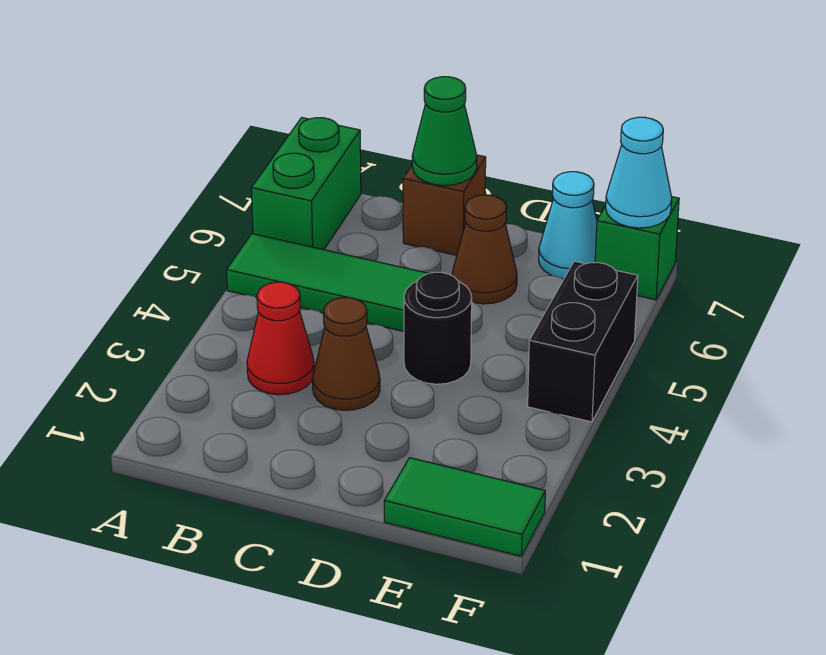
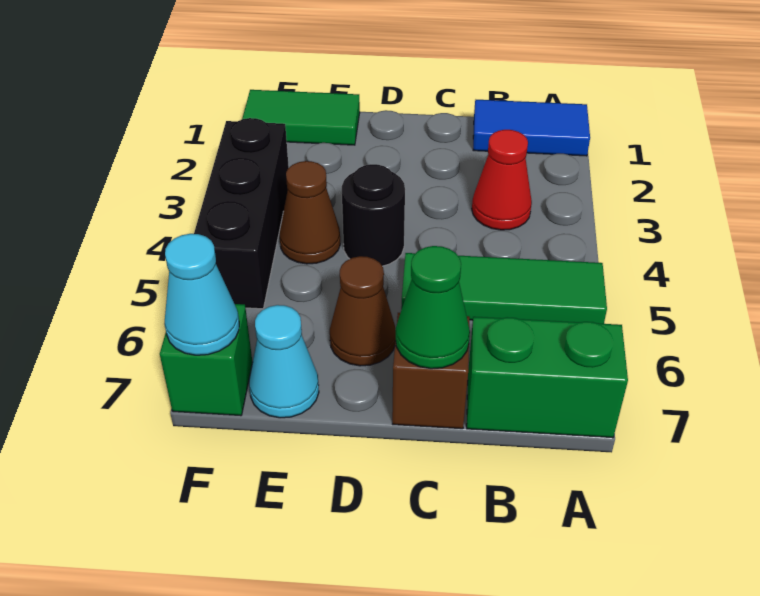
none -> blue tile A1:B1 level 1
green brick A6:A7 level 1 -> green brick A7:B7 level 1
brown cone C3 level 1 -> brown cone E4 level 1
black brick F4:F5 level 1 -> black brick F3:F5 level 1

